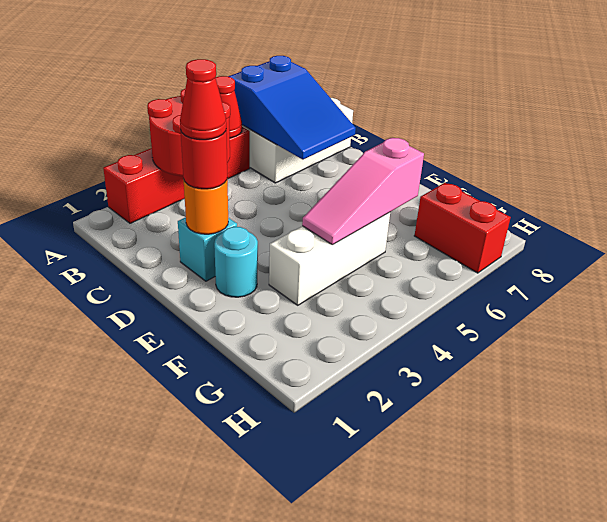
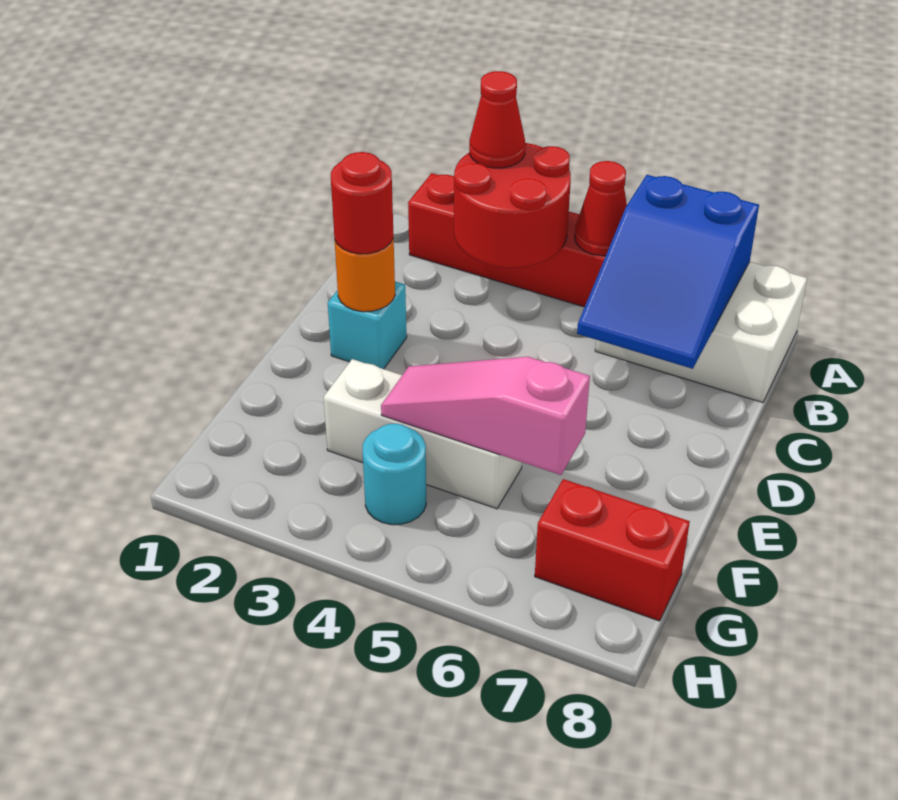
red cone D2 level 4 -> red cone A3 level 3
cyan round brick E2 level 1 -> cyan round brick G4 level 1
red brick G7:H7 level 1 -> red brick G7:G8 level 1

